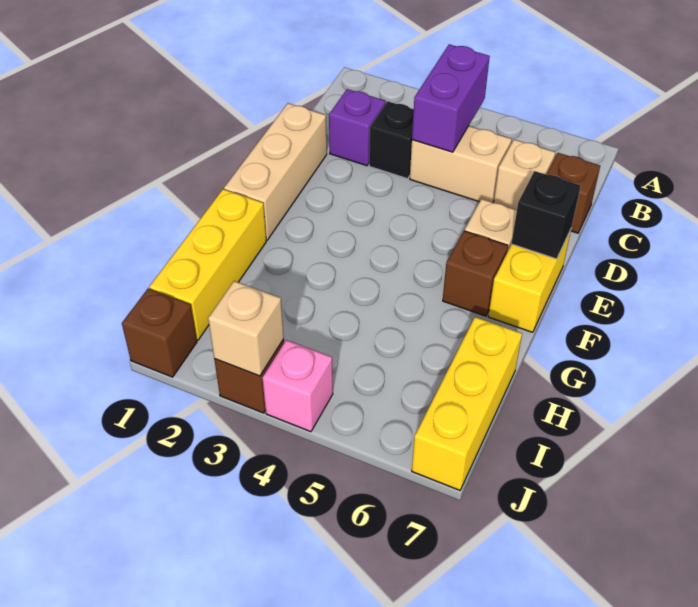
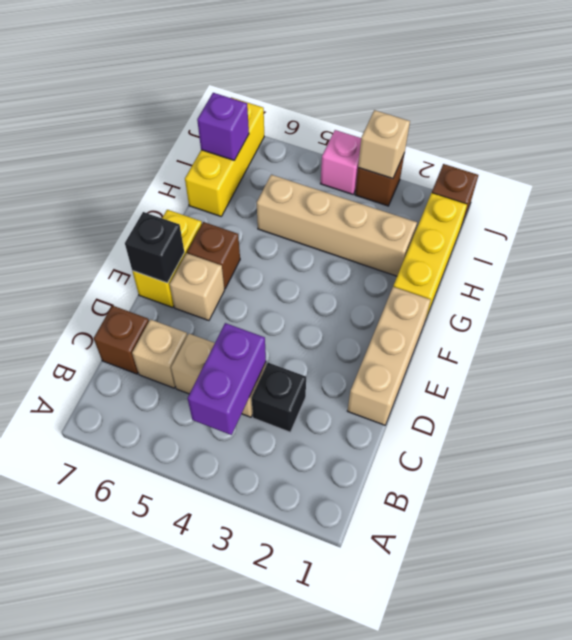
purple brick C2 level 1 -> purple brick I7 level 2
none -> tan brick H2:H5 level 1

